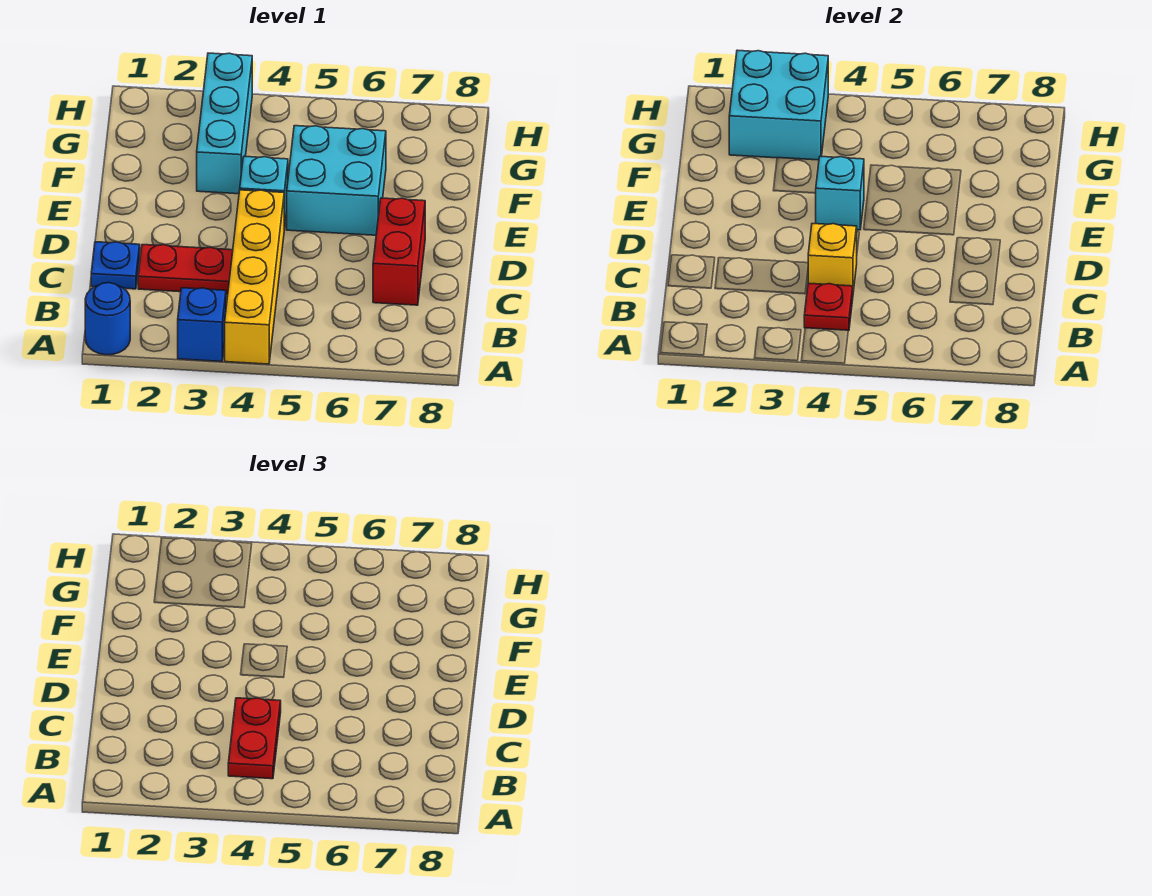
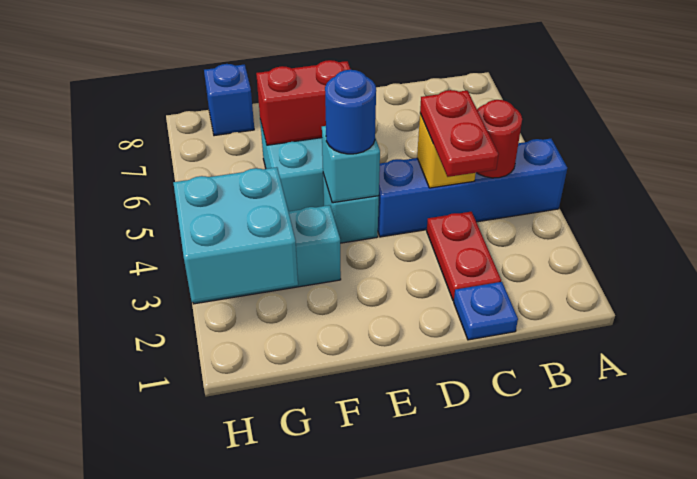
blue round brick A1 level 1 -> blue round brick E4 level 3
blue brick A3 level 1 -> blue brick G8 level 1
yellow brick A4:D4 level 1 -> blue brick A4:D4 level 1
red plate B4 level 2 -> red round brick B4 level 2
red plate B4:C4 level 3 -> red plate C3:C4 level 3
red brick C7:D7 level 1 -> red brick E6:F6 level 2

